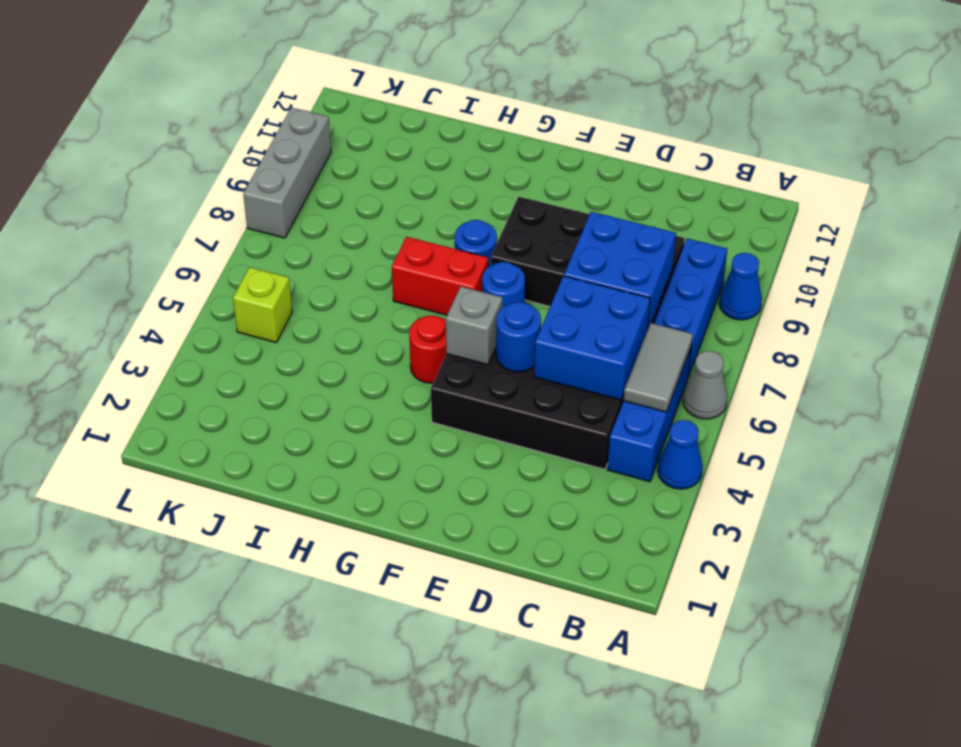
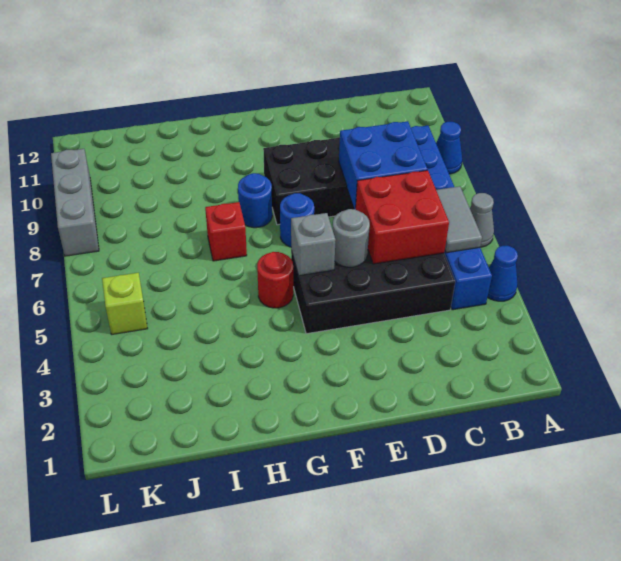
blue brick C5:D6 level 2 -> red brick C5:D6 level 2
blue round brick E5 level 2 -> grey round brick E5 level 2
red brick G7:H7 level 1 -> red brick H7 level 1

